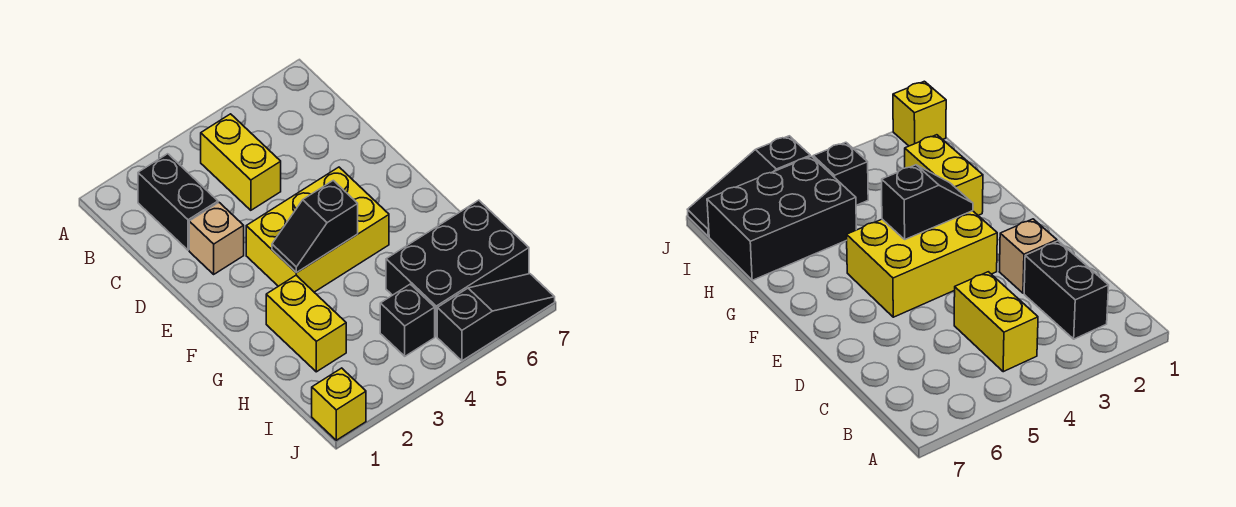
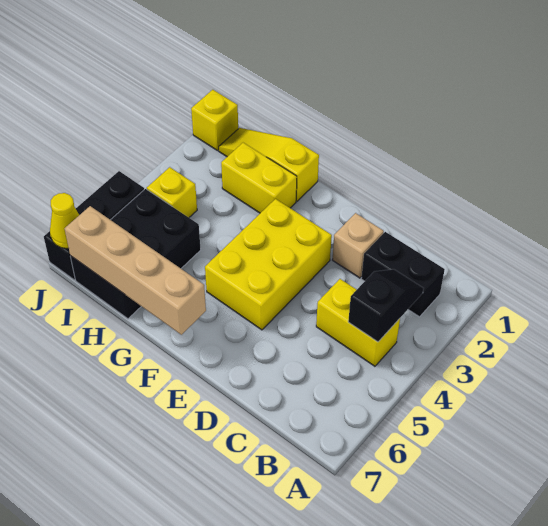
black slope F3:F4 level 2 top 4 -> black slope B3:B4 level 2 top 4
none -> tan brick F7:I7 level 2
none -> yellow slope G1:I1 level 1 top G
black brick I4 level 1 -> yellow brick I4 level 1
black slope J5:J7 level 1 top 5 -> black brick J5:J7 level 1
none -> yellow cone J7 level 2

